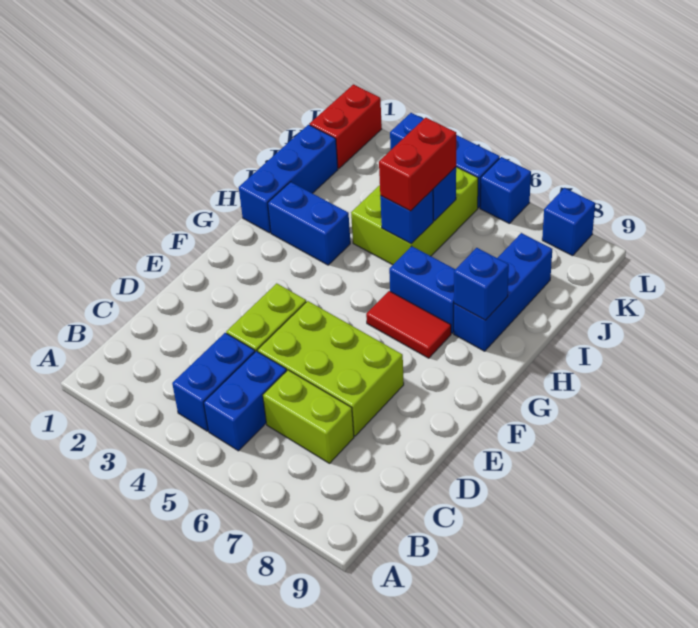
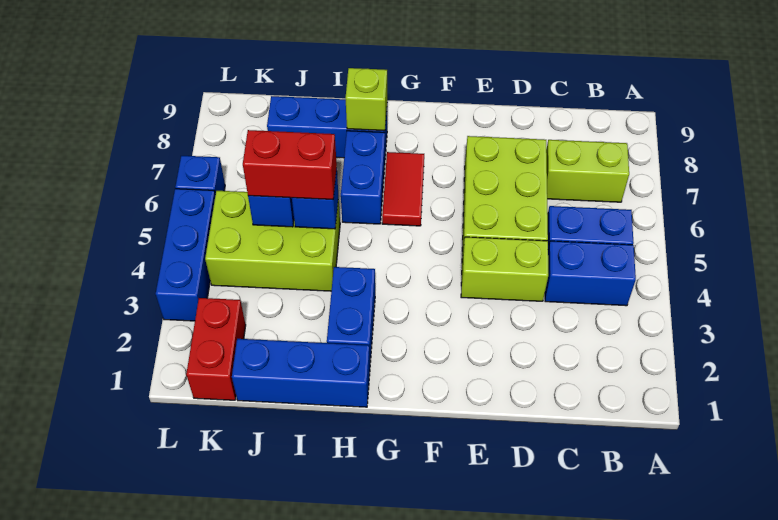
lime brick C6:C7 level 1 -> lime brick B7:C7 level 1
blue brick H8 level 2 -> lime brick H8 level 2
red brick K1:L1 level 1 -> red brick K1:K2 level 1
blue brick L8 level 1 -> none

